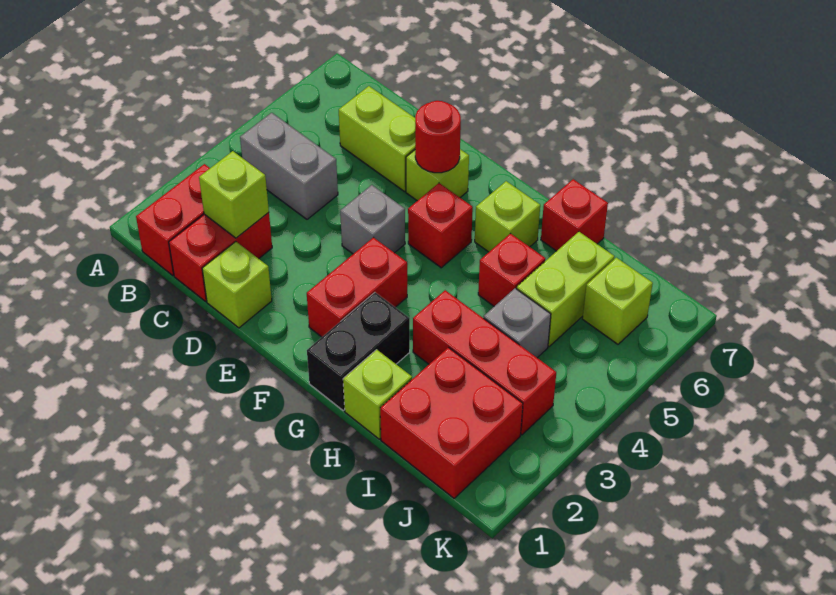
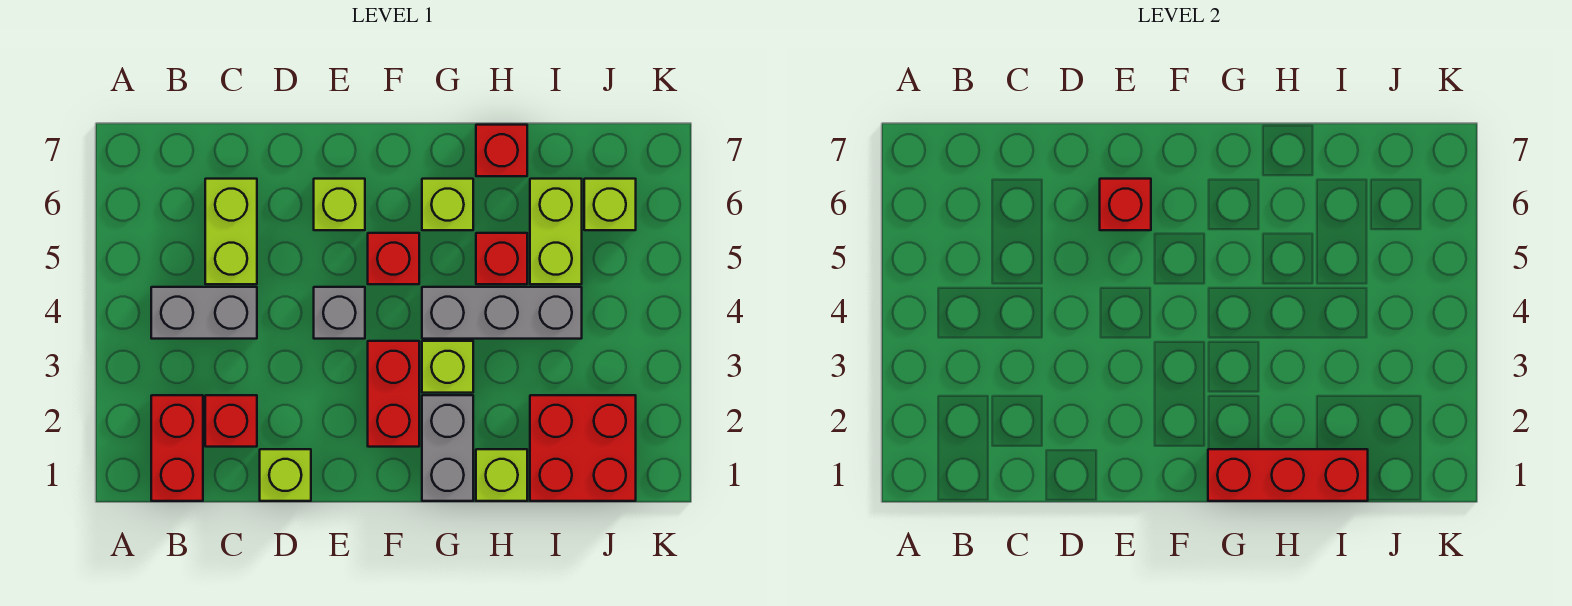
red brick C1:C2 level 1 -> red brick C2 level 1
lime brick C2 level 2 -> lime brick G3 level 1
lime brick C6:D6 level 1 -> lime brick C5:C6 level 1
red round brick E6 level 2 -> red brick E6 level 2
black brick G1:G2 level 1 -> grey brick G1:G2 level 1
red brick H3:J3 level 1 -> red brick G1:I1 level 2
grey brick I4 level 1 -> grey brick G4:I4 level 1

